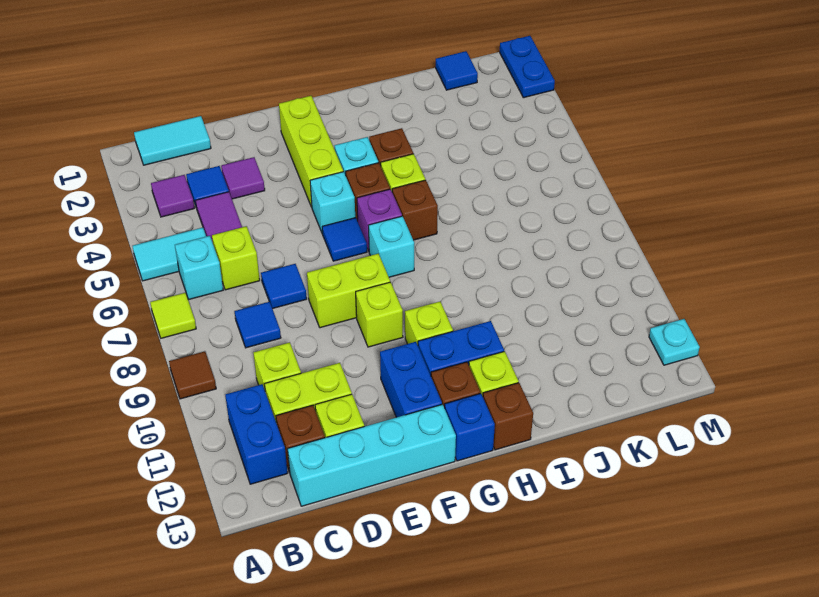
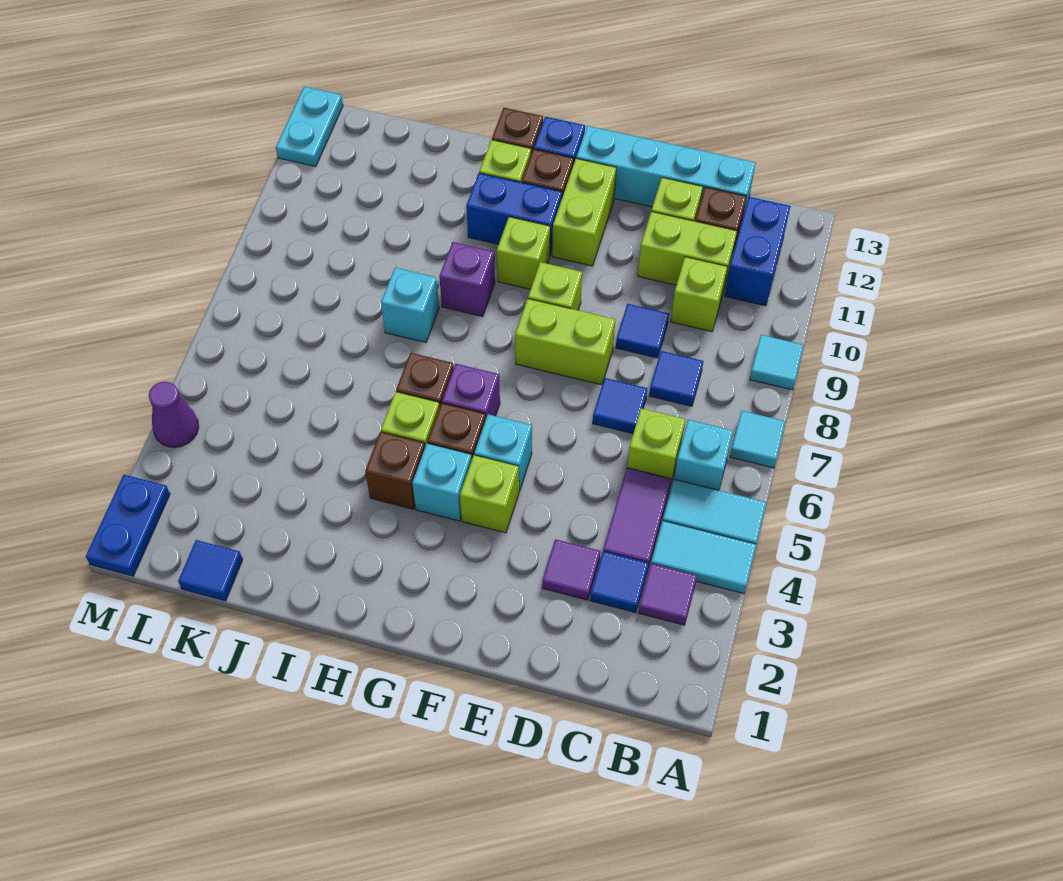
lime tile A7 level 1 -> cyan tile A7 level 1
brown tile A9 level 1 -> cyan tile A9 level 1
cyan tile B1:C1 level 1 -> cyan tile A4:B4 level 1
lime brick F2:F4 level 1 -> lime brick F4 level 1
blue tile F6 level 1 -> blue tile D9 level 1
blue brick F11:F12 level 1 -> lime brick F11:F12 level 1
cyan brick G7 level 1 -> cyan brick I8 level 1
none -> purple brick H9 level 1
none -> purple cone M4 level 1
cyan plate M12 level 1 -> cyan plate M12:M13 level 1

